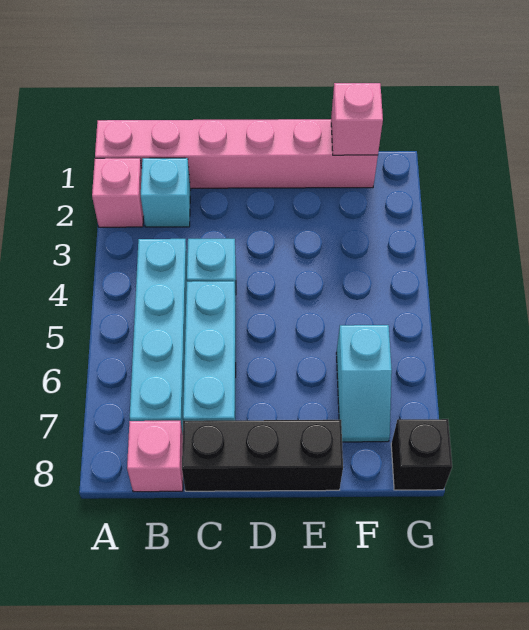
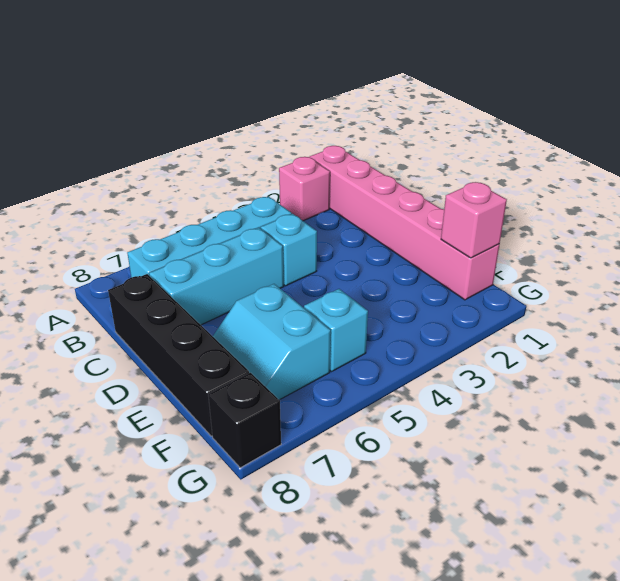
cyan brick B2 level 1 -> cyan brick F5 level 1
pink brick B8 level 1 -> none
black brick C8:E8 level 1 -> black brick C8:F8 level 1
cyan slope F6:F7 level 1 top 6 -> cyan slope E6:F7 level 1 top 6

